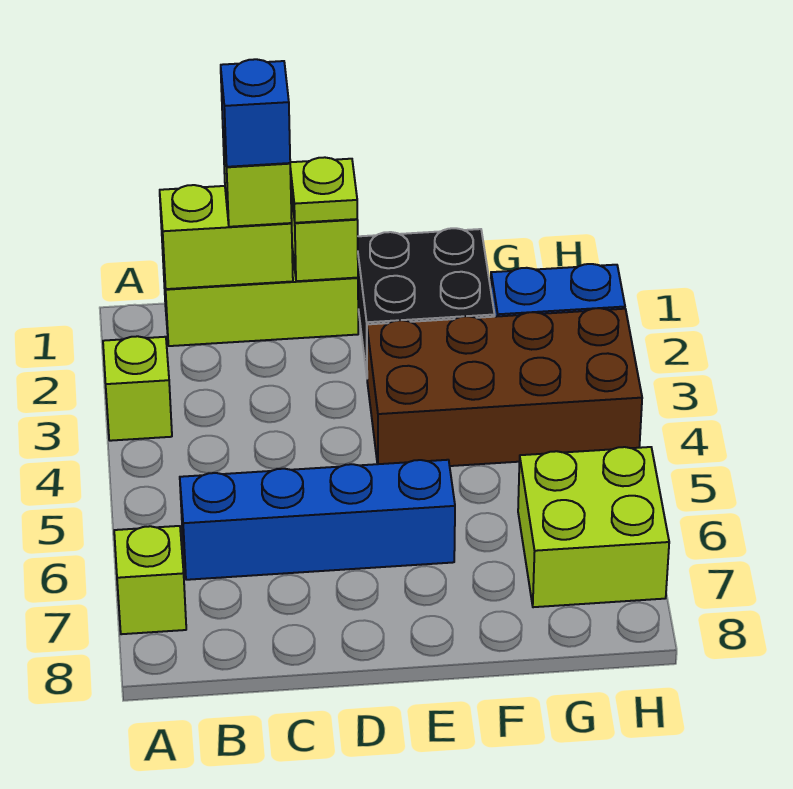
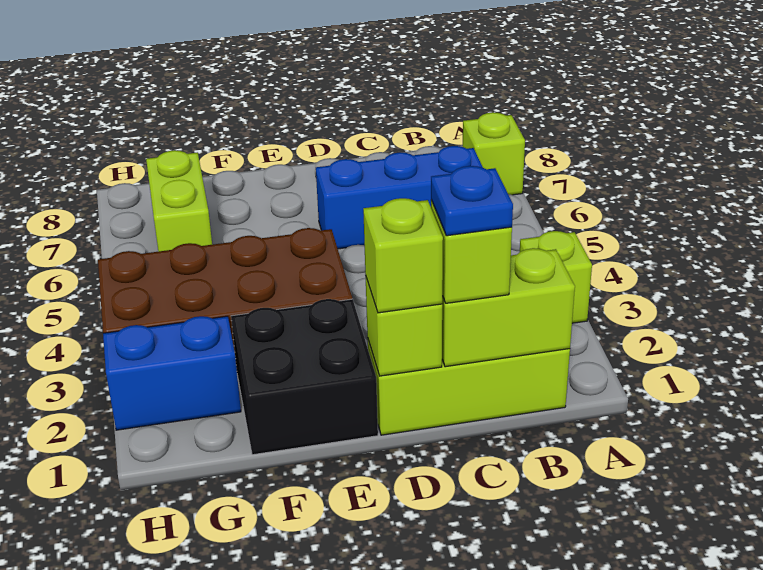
blue brick B6:E6 level 1 -> blue brick B6:D6 level 1
blue brick C1 level 4 -> blue plate C1 level 4
lime plate D1 level 3 -> lime brick D1 level 3
lime brick G6:H7 level 1 -> lime brick G6:G7 level 1

